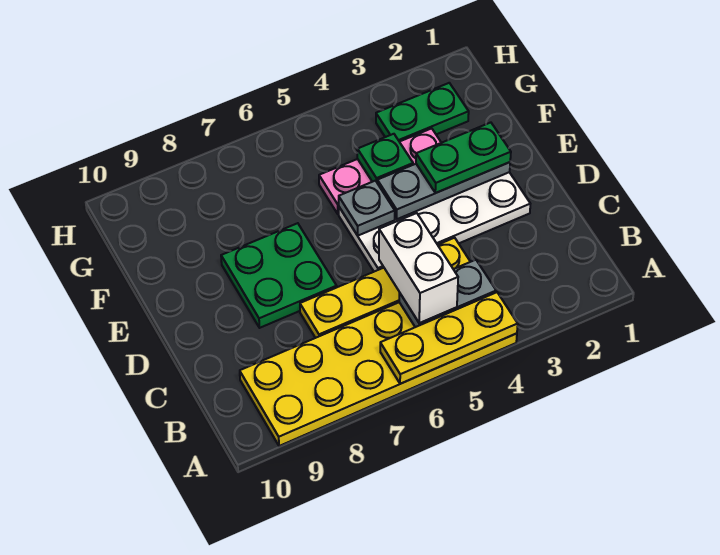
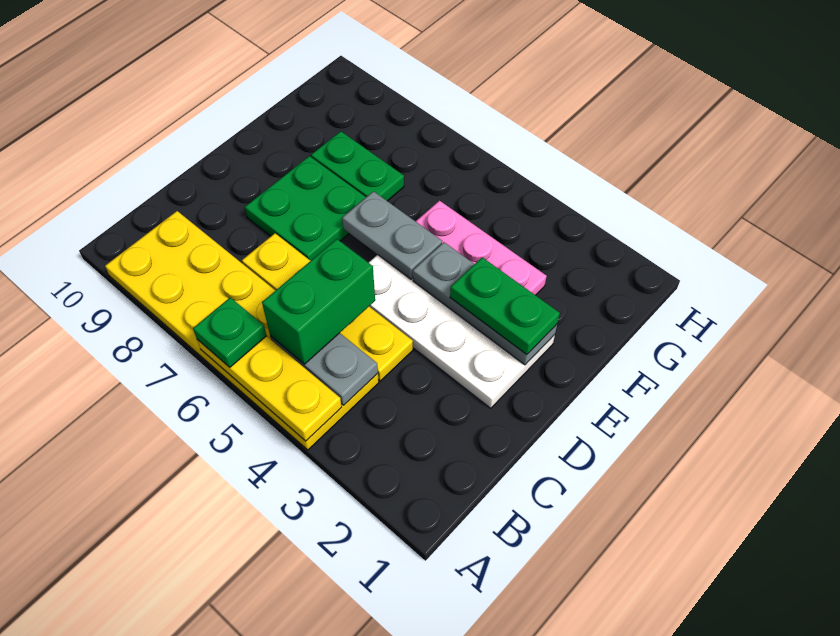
white brick B5:C5 level 3 -> green brick B5:C5 level 3
grey plate E5 level 2 -> grey plate E5:E6 level 2
green plate F4 level 2 -> green plate A6 level 3
green plate G2:G3 level 1 -> green plate F7:F8 level 1

